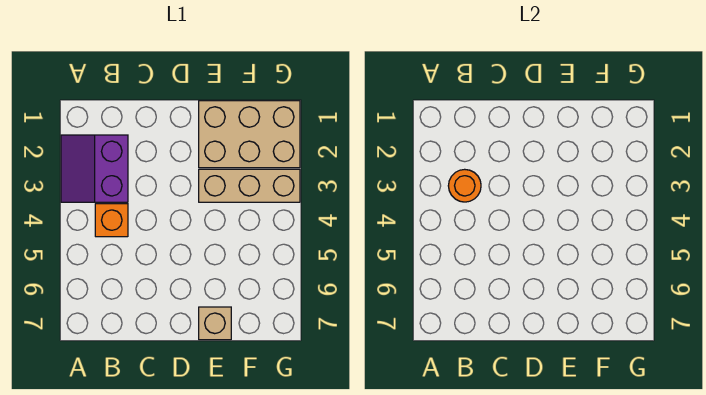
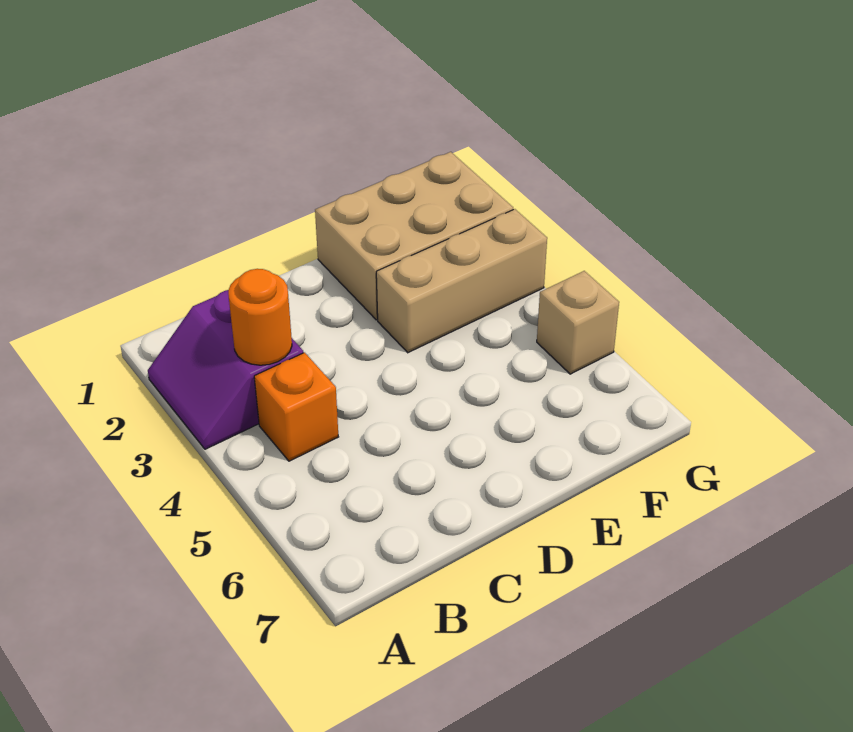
tan brick E7 level 1 -> tan brick G5 level 1

